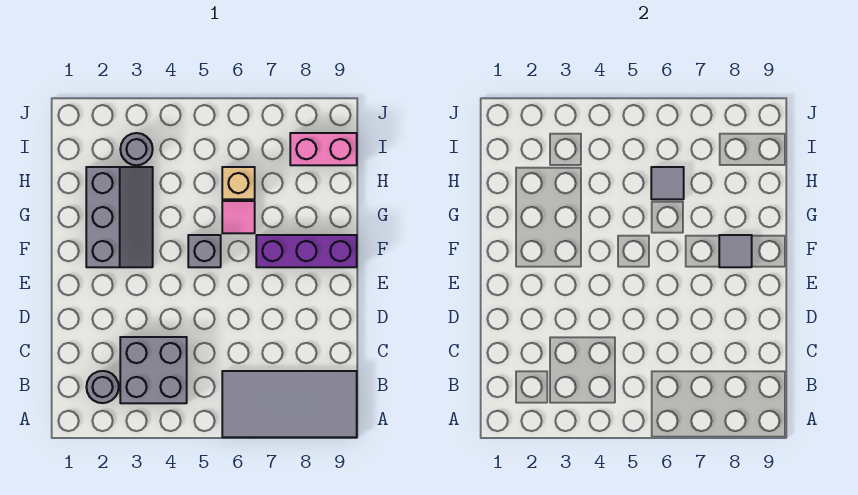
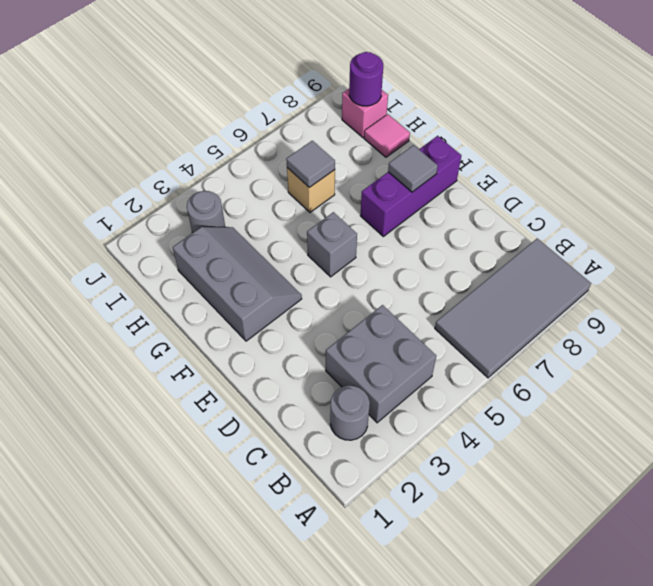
pink tile G6 level 1 -> pink tile H9 level 1
pink brick I8:I9 level 1 -> pink brick I9 level 1
none -> purple round brick I9 level 2

